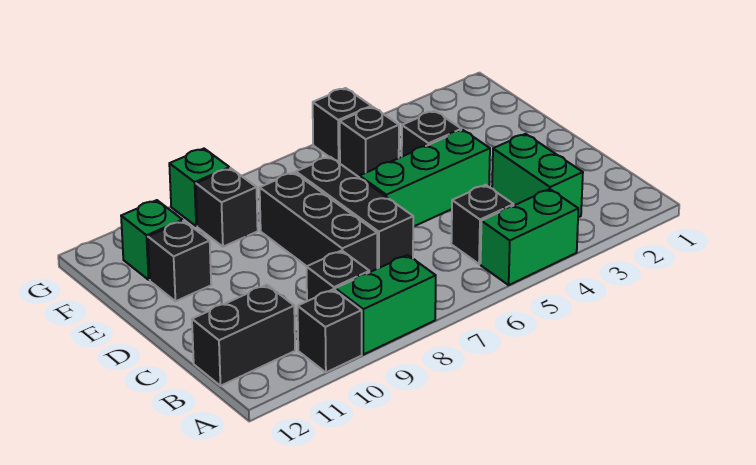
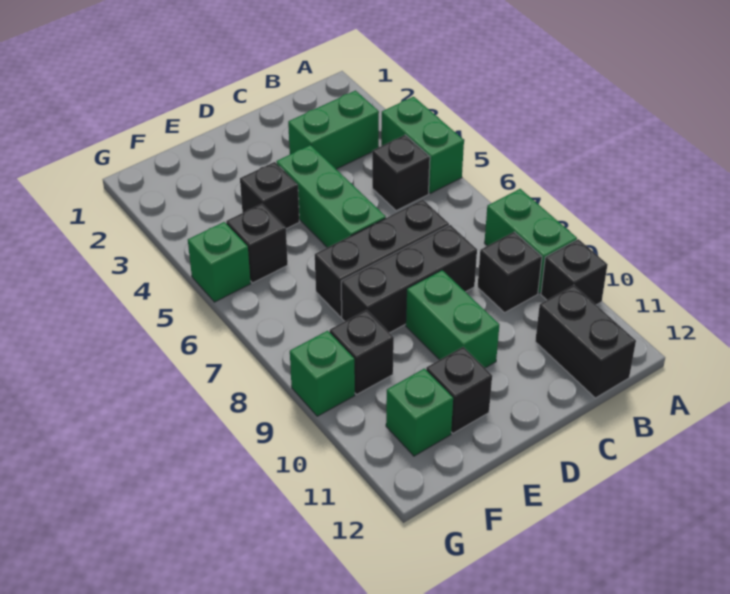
none -> green brick D9:D10 level 1
black brick G5 level 1 -> green brick G5 level 1

